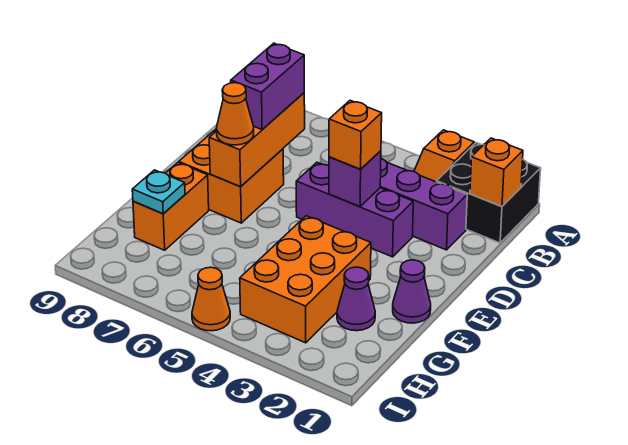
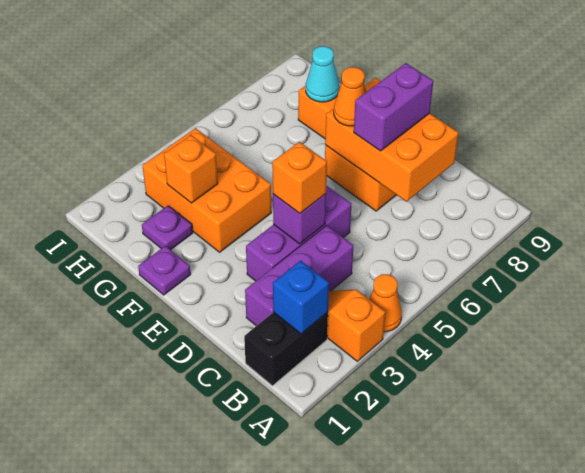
black brick A1:B2 level 1 -> black brick B1:B2 level 1
orange brick B1 level 2 -> orange brick G3 level 2
none -> blue brick B2 level 2
orange brick C7:E7 level 2 -> orange brick C7:E8 level 2
purple brick C7:D7 level 3 -> purple brick D7:D8 level 3
purple cone F1 level 1 -> purple plate F1 level 1
purple cone G2 level 1 -> purple plate G2 level 1
cyan plate G8 level 2 -> cyan cone G8 level 2
orange cone I5 level 1 -> orange cone A4 level 1

